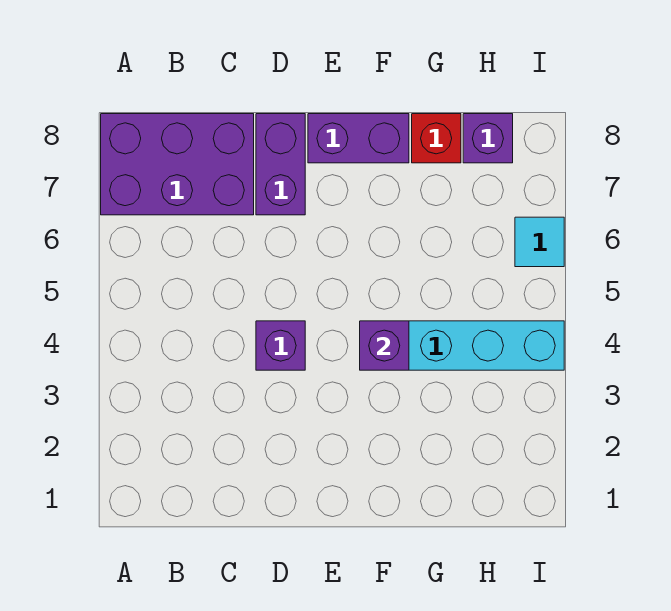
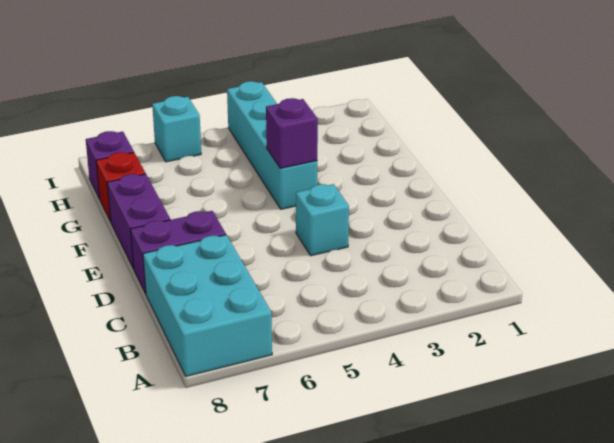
purple brick A7:C8 level 1 -> cyan brick A7:C8 level 1
purple brick D4 level 1 -> cyan brick D4 level 1
cyan tile I6 level 1 -> cyan brick I6 level 1

